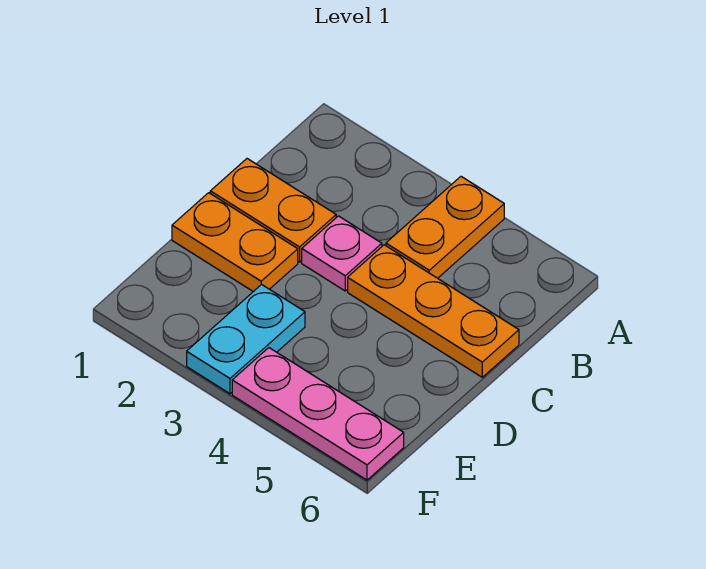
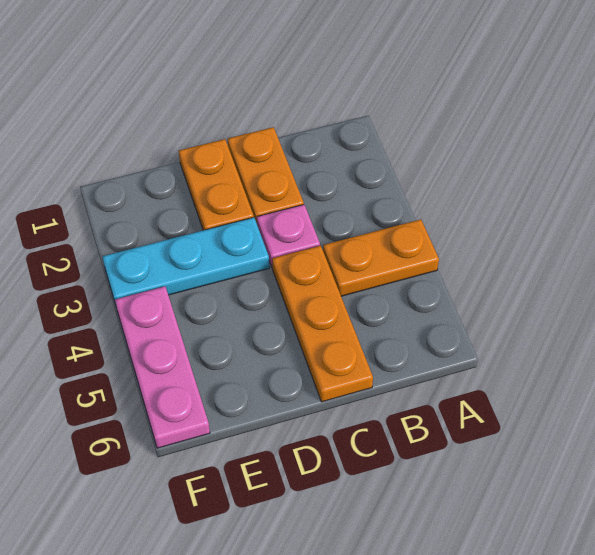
cyan plate E3:F3 level 1 -> cyan plate D3:F3 level 1

